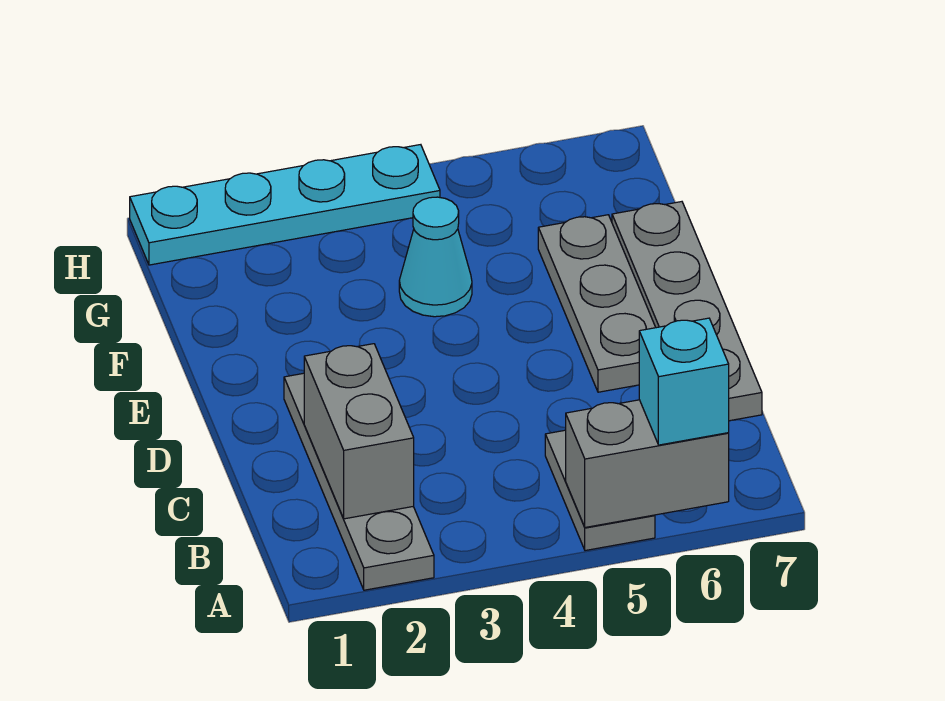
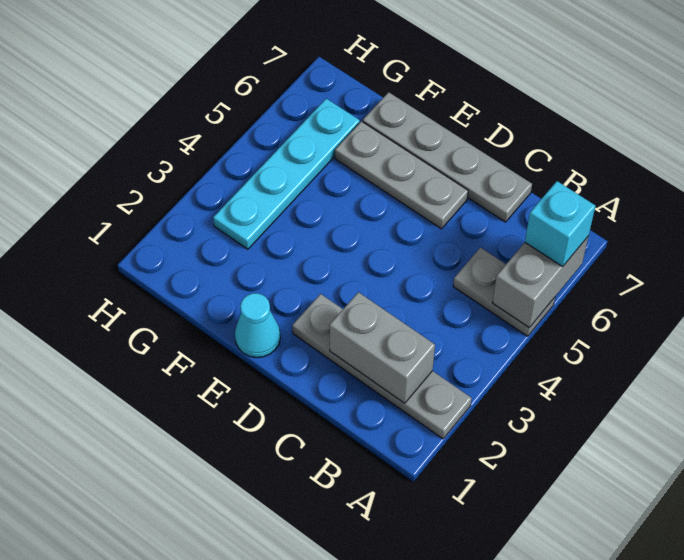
cyan cone F4 level 1 -> cyan cone E1 level 1
cyan plate H1:H4 level 1 -> cyan plate G3:G6 level 1

